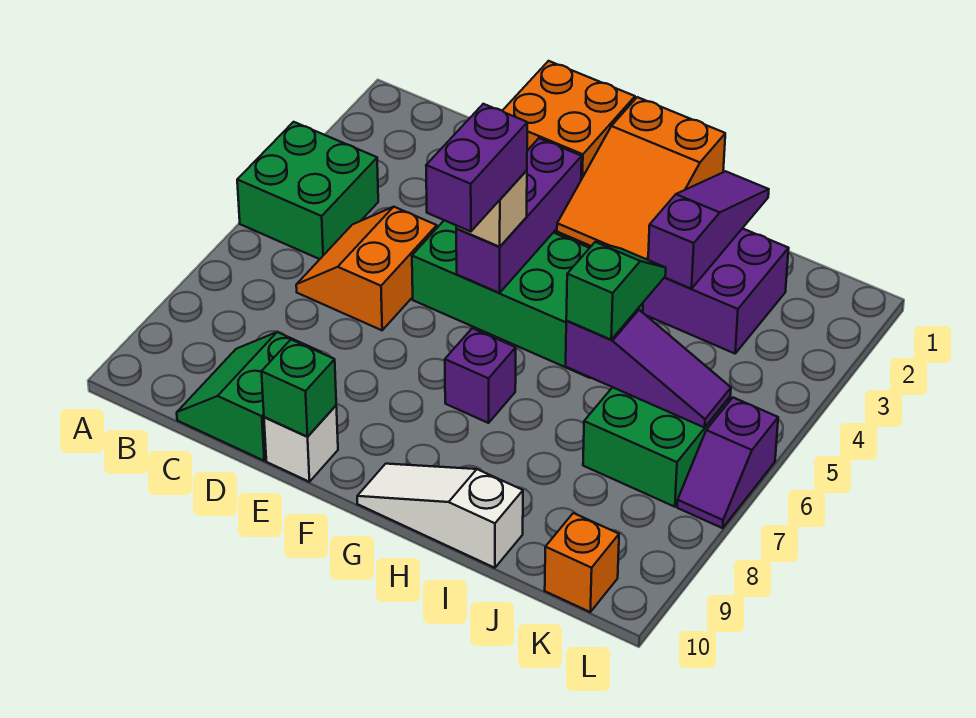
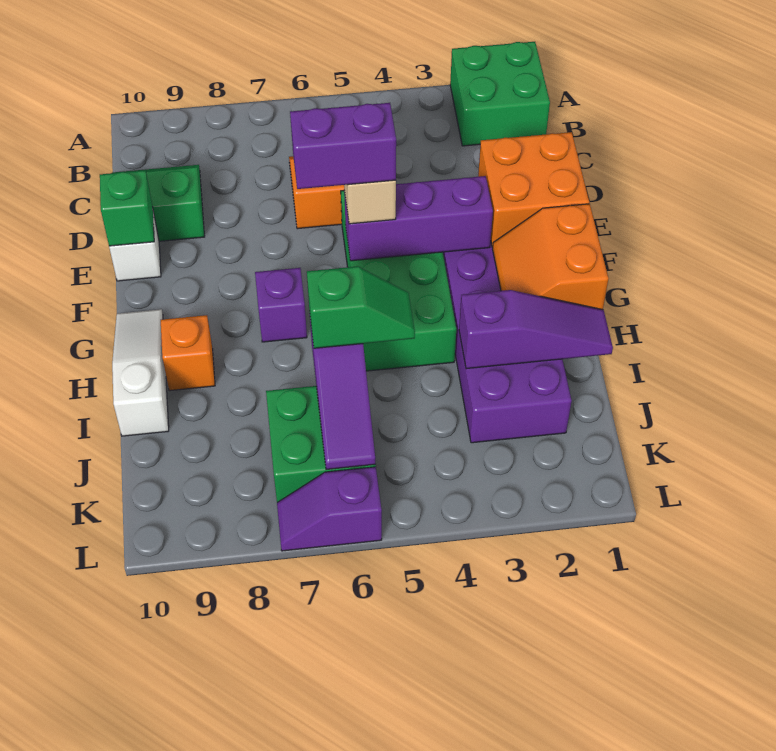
green brick A4:B5 level 1 -> green brick A1:B2 level 1
orange slope G1:H3 level 2 top 1 -> orange slope G1:H2 level 2 top 1
orange brick K10 level 1 -> orange brick H9 level 1

